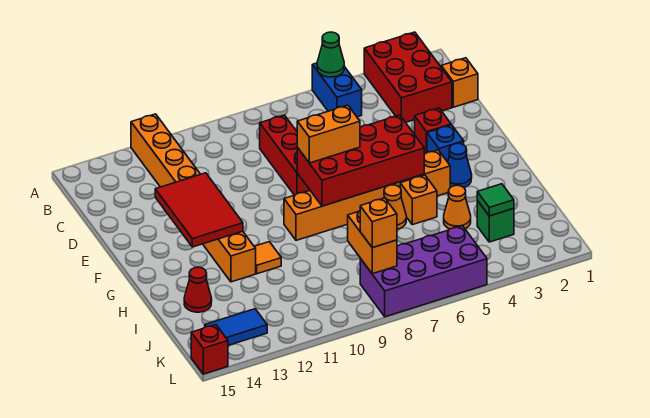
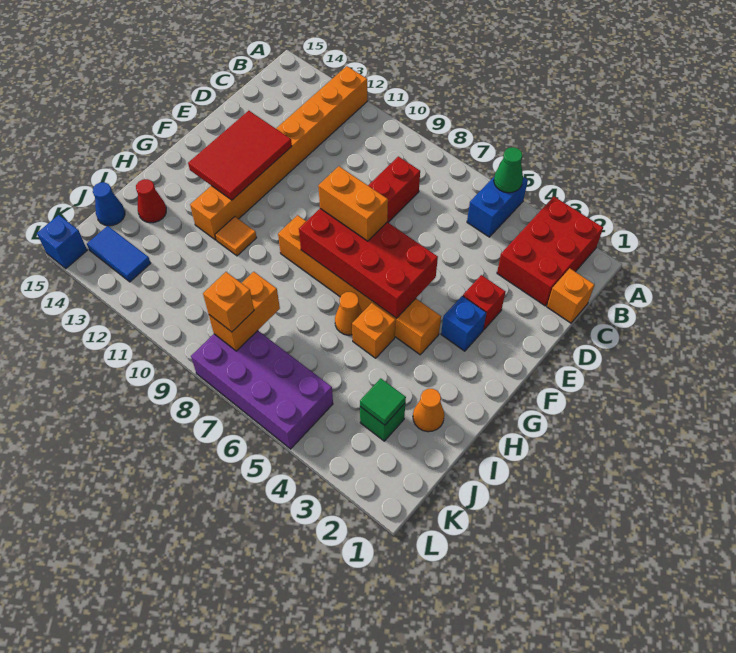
blue cone G3 level 1 -> blue cone J15 level 1
orange cone I4 level 1 -> orange cone I2 level 1
red brick L15 level 1 -> blue brick L15 level 1

